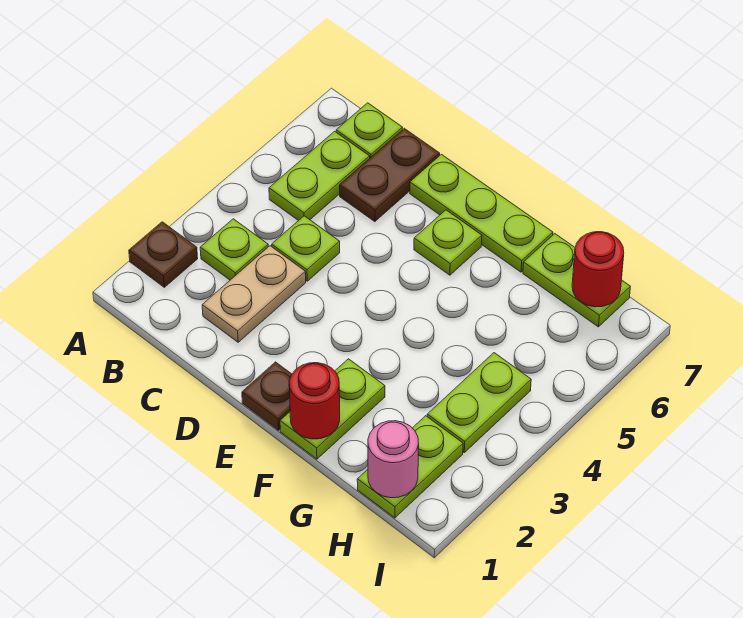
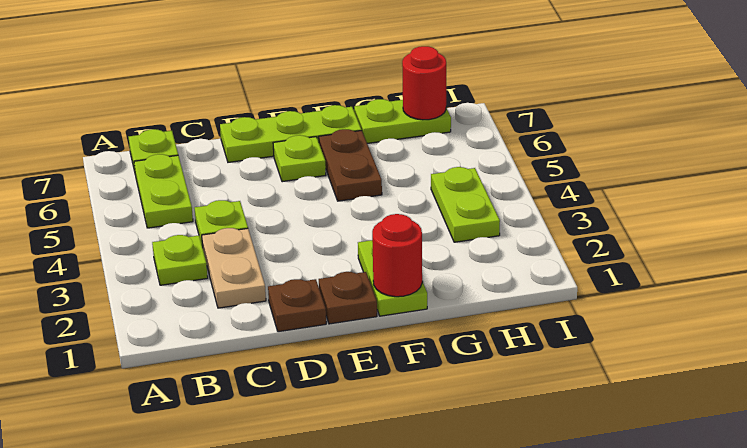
brown plate A2 level 1 -> brown plate D1 level 1
brown plate C6:C7 level 1 -> brown plate F5:F6 level 1
lime plate H1:H2 level 1 -> none
pink round brick H1 level 2 -> none

